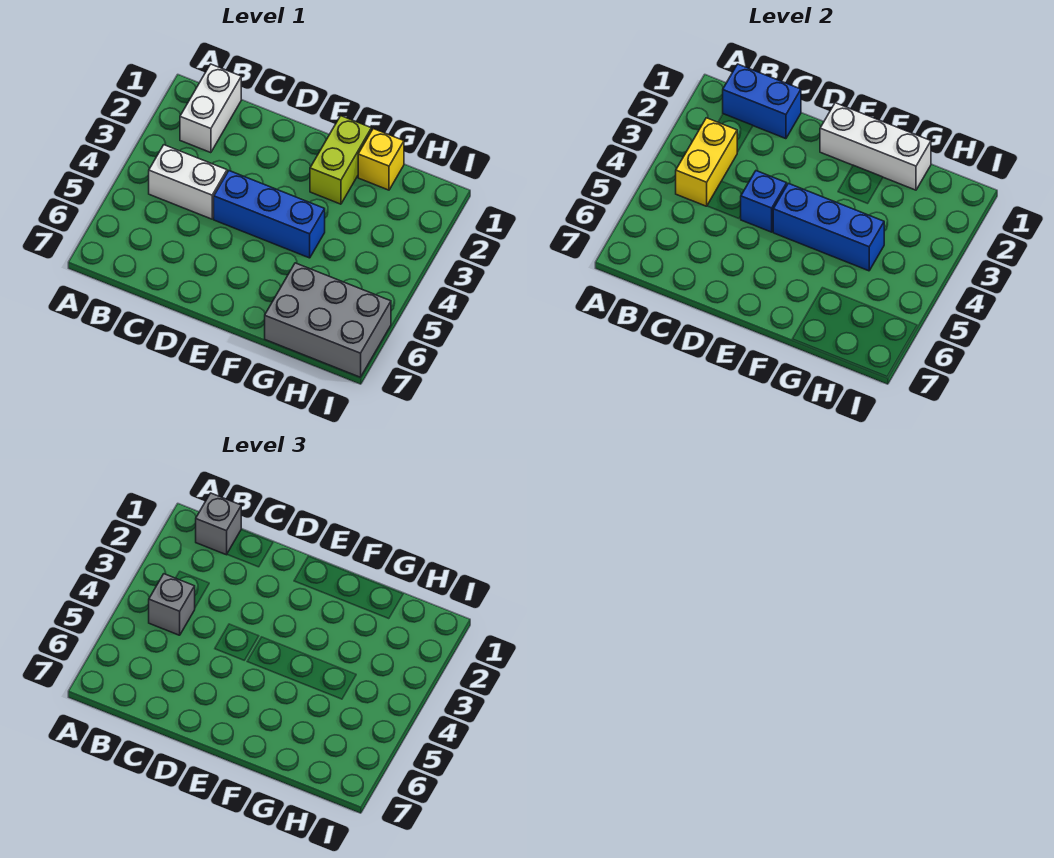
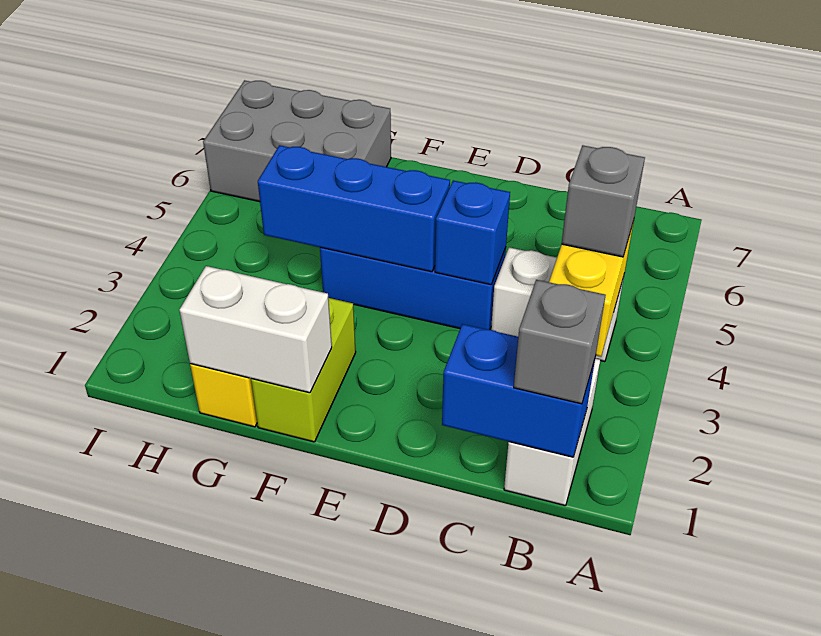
white brick E1:G1 level 2 -> white brick F1:G1 level 2

